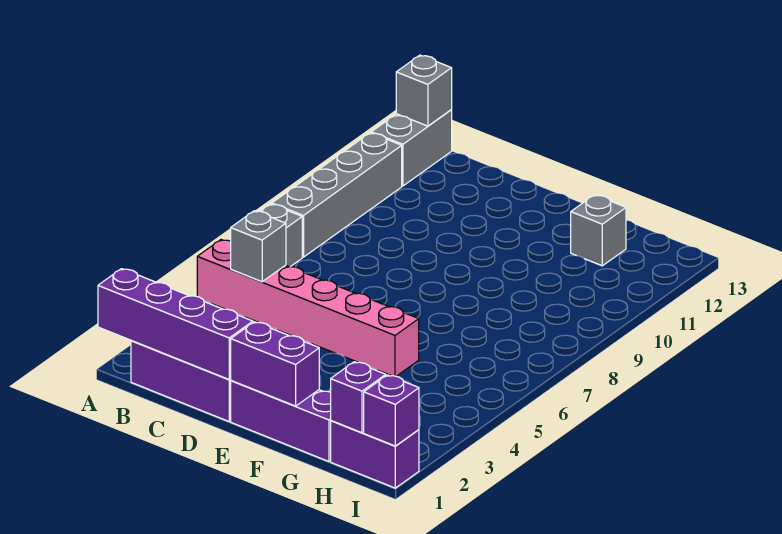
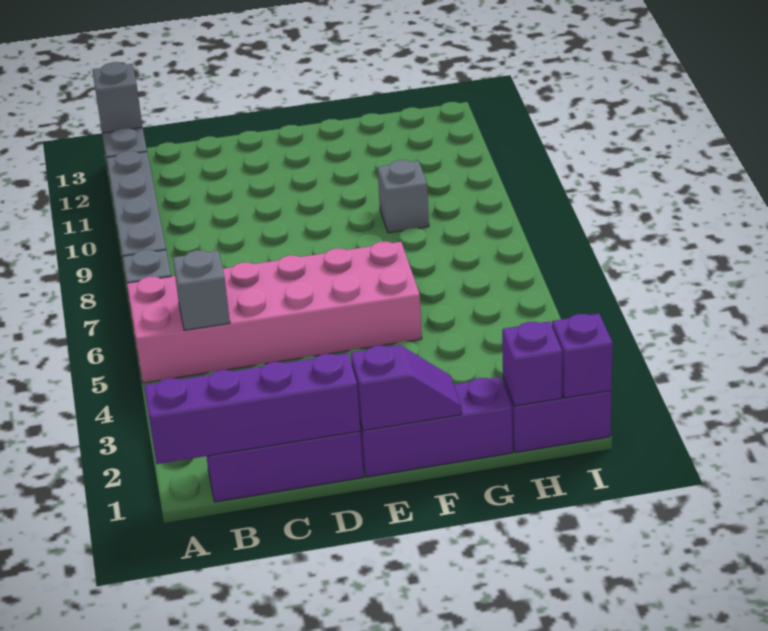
pink brick A5:F5 level 1 -> pink brick A5:F6 level 1
purple brick E1:F1 level 2 -> purple slope E1:F1 level 2 top E
grey brick G12 level 1 -> grey brick G9 level 1

